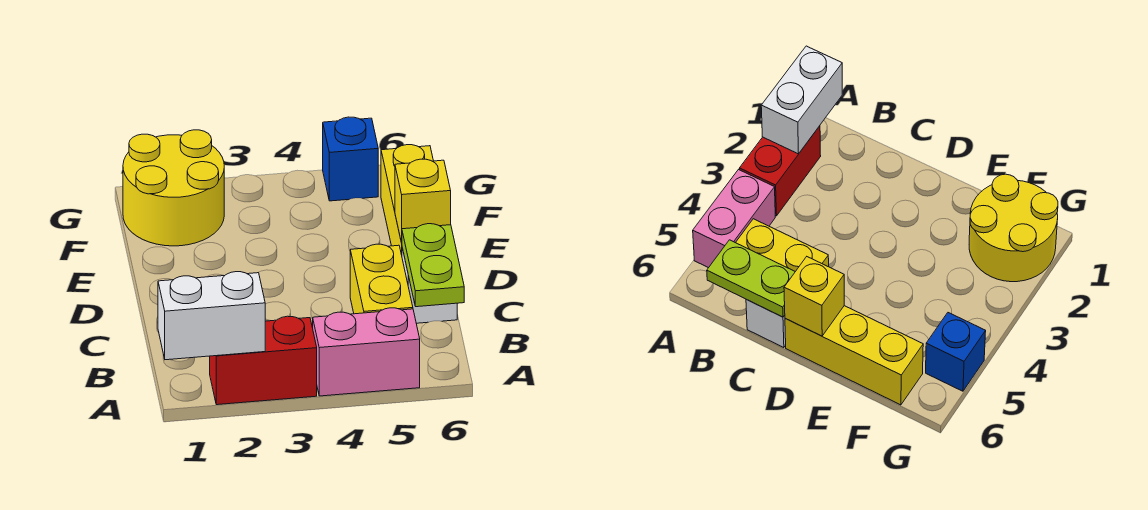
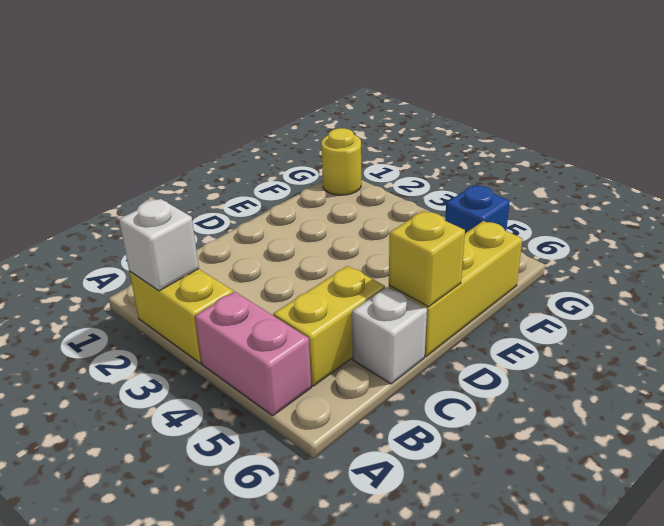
white brick A1:A2 level 2 -> white brick A2 level 2
red brick A2:A3 level 1 -> yellow brick A2:A3 level 1
lime plate B6:C6 level 2 -> none
yellow round brick F1:G2 level 1 -> yellow round brick G1 level 1

